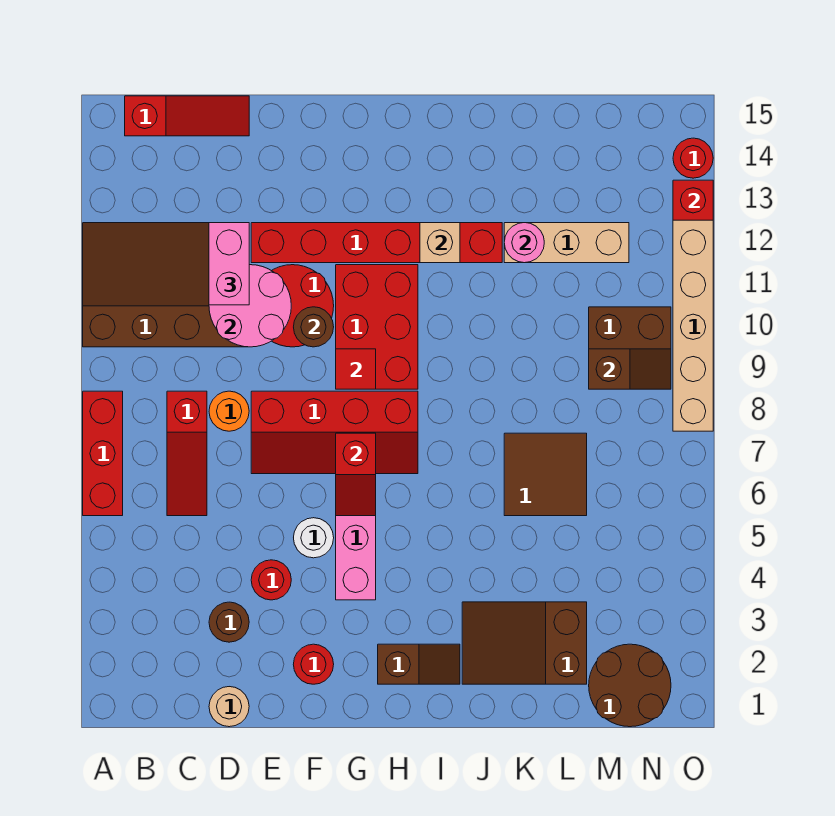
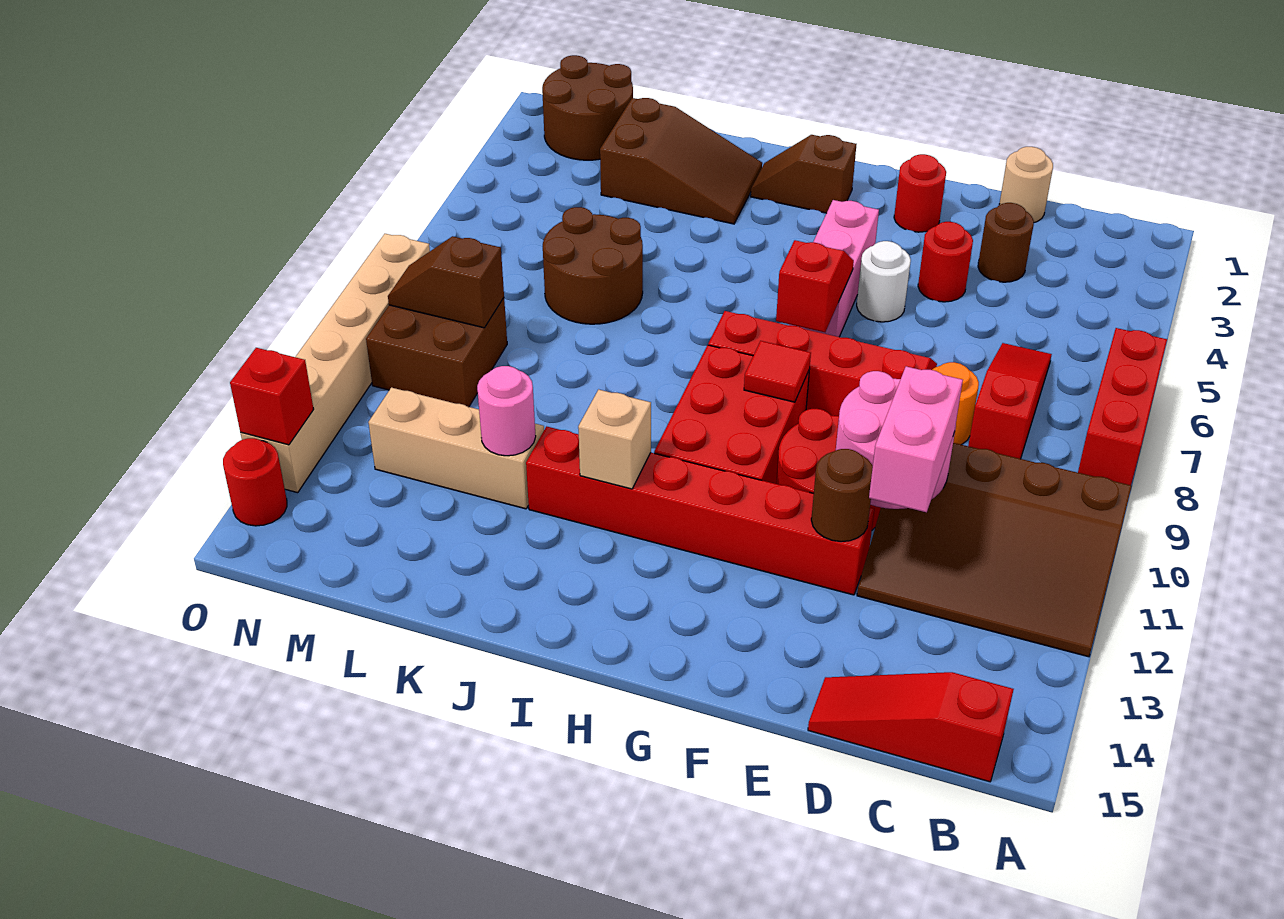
brown round brick F10 level 2 -> brown round brick E12 level 2
brown tile K6:L7 level 1 -> brown round brick K6:L7 level 1

